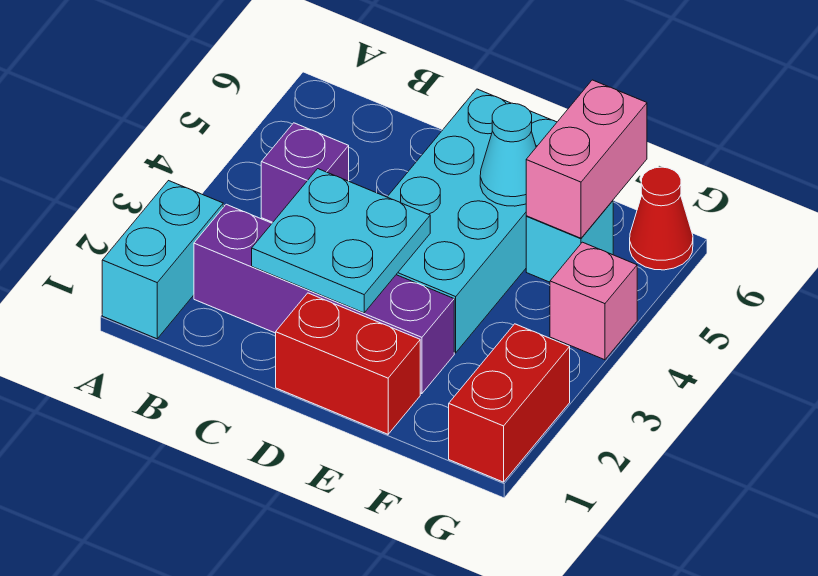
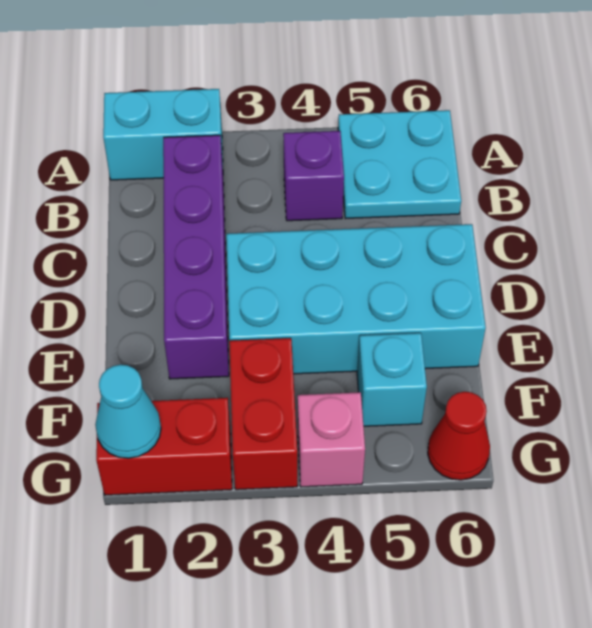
cyan plate C2:D3 level 2 -> cyan plate A5:B6 level 1
red brick D1:E1 level 1 -> red brick F3:G3 level 1
cyan cone E5 level 2 -> cyan cone G1 level 2
pink brick F5:F6 level 2 -> none

